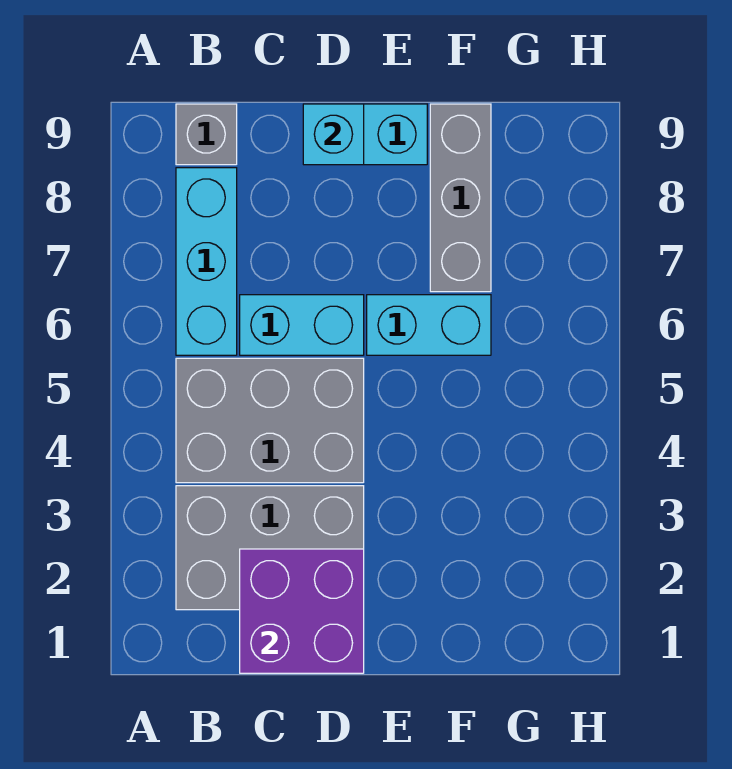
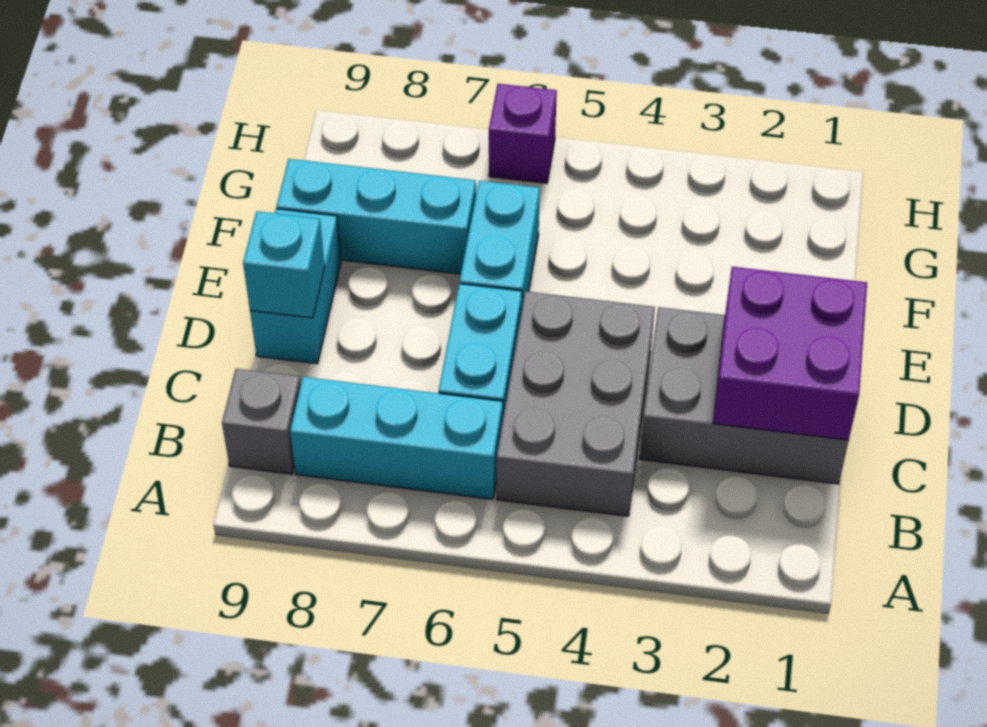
grey brick B2:D3 level 1 -> grey brick C1:D3 level 1
grey brick F7:F9 level 1 -> cyan brick F7:F9 level 1
none -> purple brick H6 level 1

